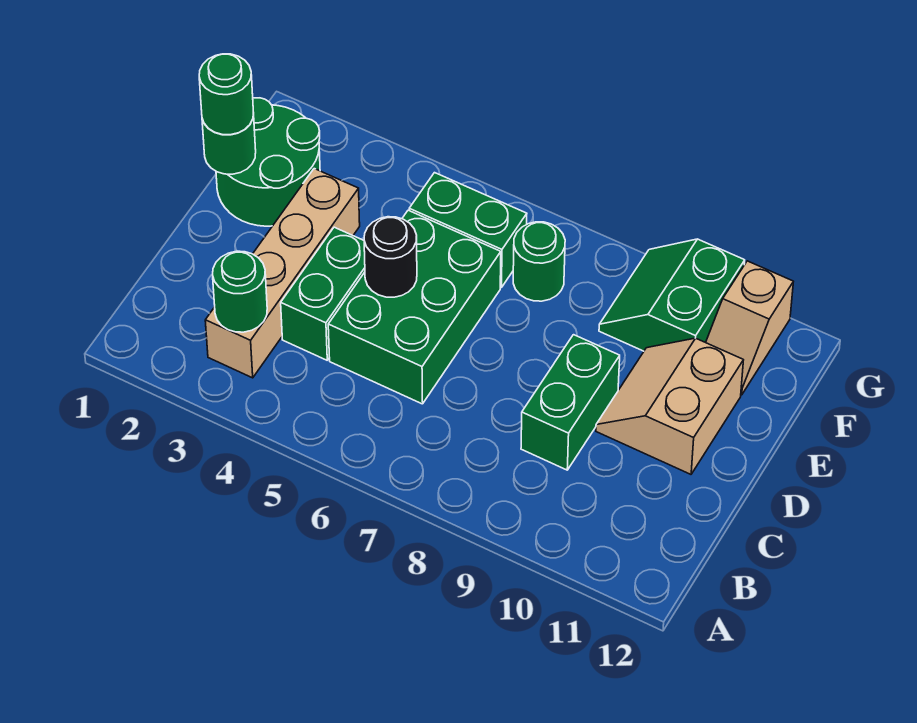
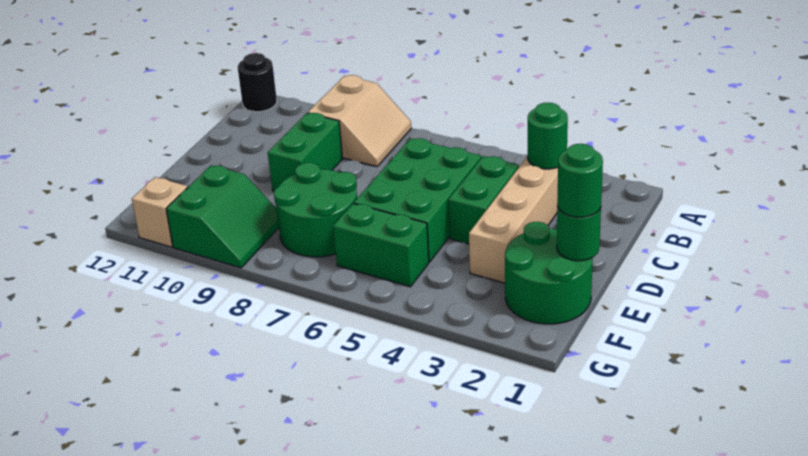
black round brick D5 level 2 -> black round brick A12 level 1
tan slope D10:E11 level 1 top 11 -> tan slope A8:B9 level 1 top 9
green round brick F7 level 1 -> green round brick E7:F8 level 1

